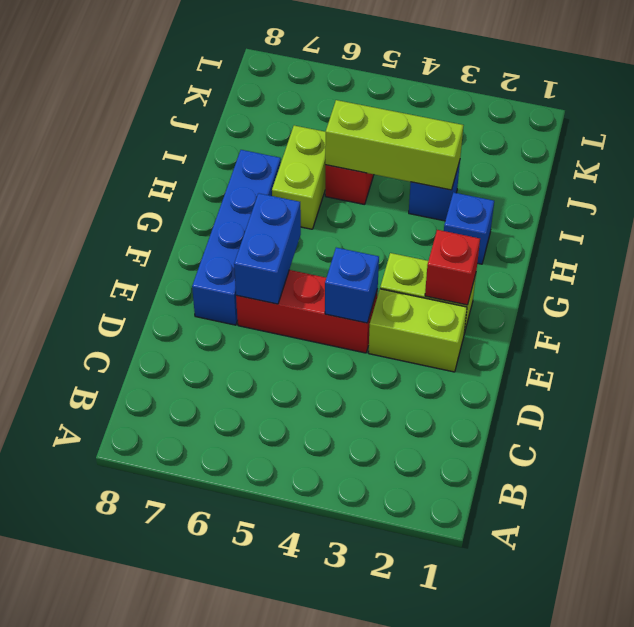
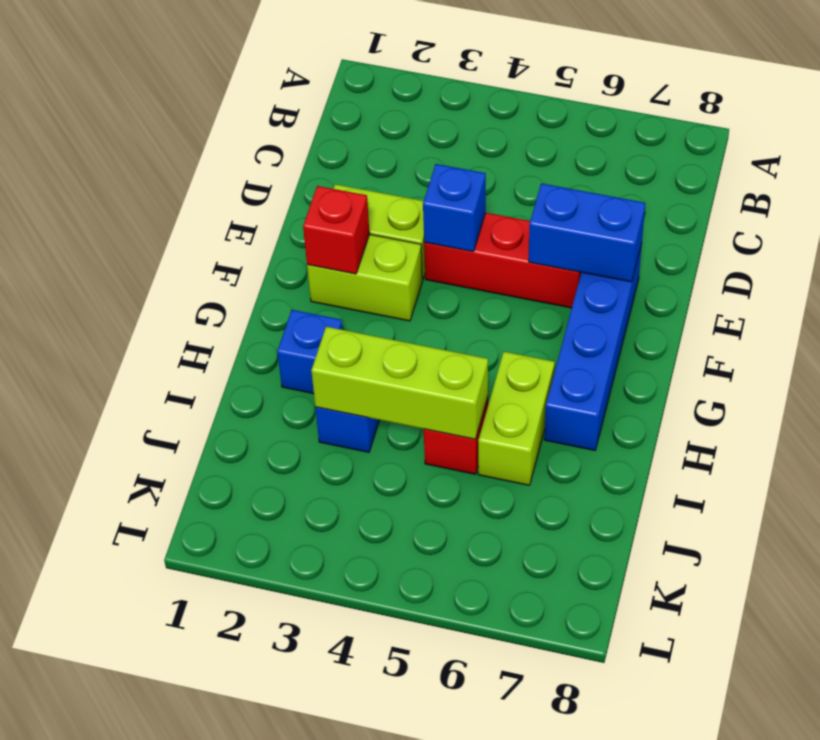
blue brick E6:F6 level 2 -> blue brick E6:E7 level 2

